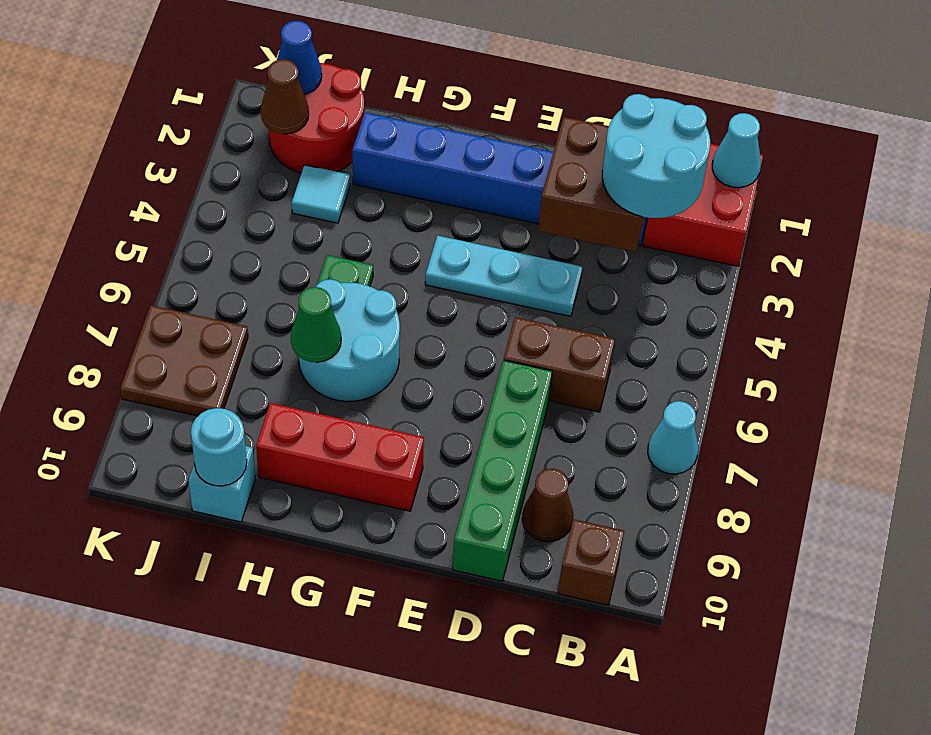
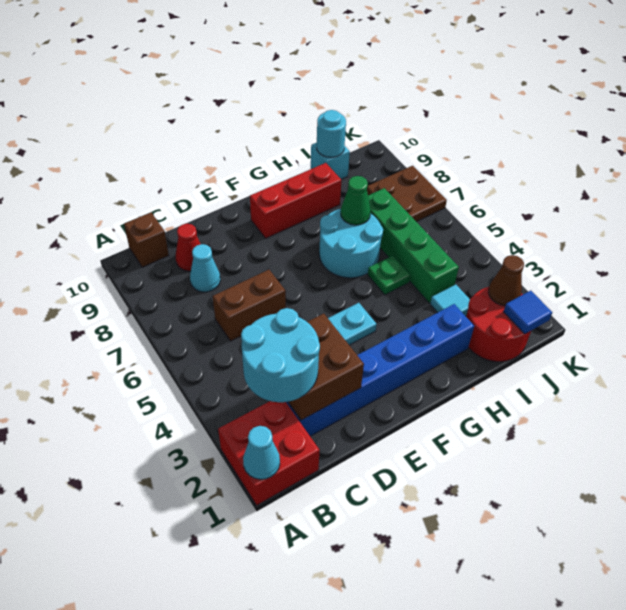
cyan cone A7 level 1 -> cyan cone C8 level 1
brown cone C9 level 1 -> red cone C9 level 1
green brick D7:D10 level 1 -> green brick I4:I7 level 1
blue cone J1 level 2 -> blue tile J1 level 2

